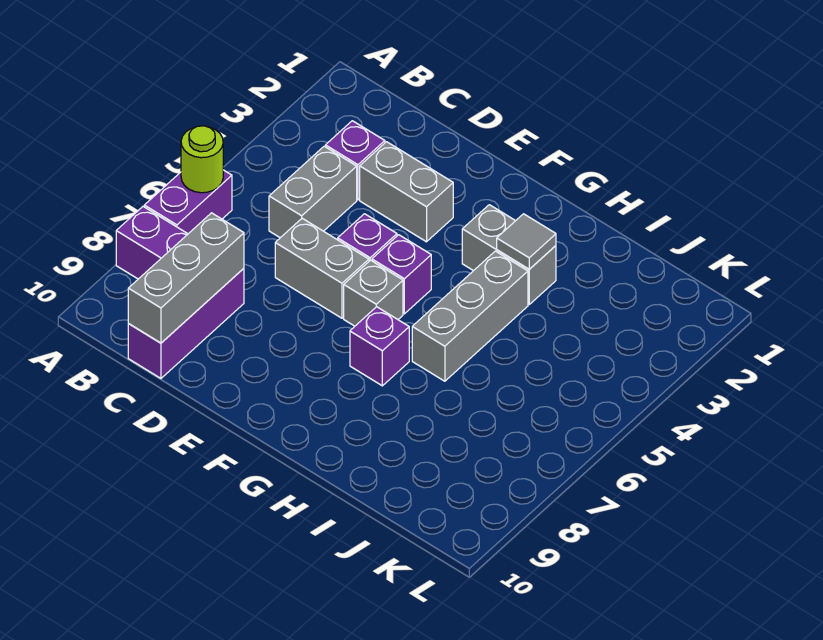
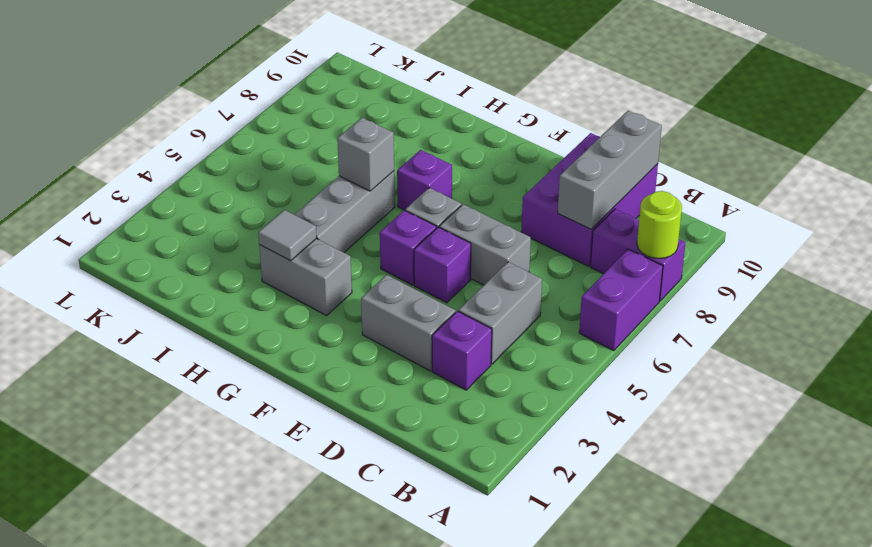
lime round brick A6 level 2 -> lime round brick A8 level 2
purple brick C8:C10 level 1 -> purple brick C8:D10 level 1
none -> grey brick H6 level 2

